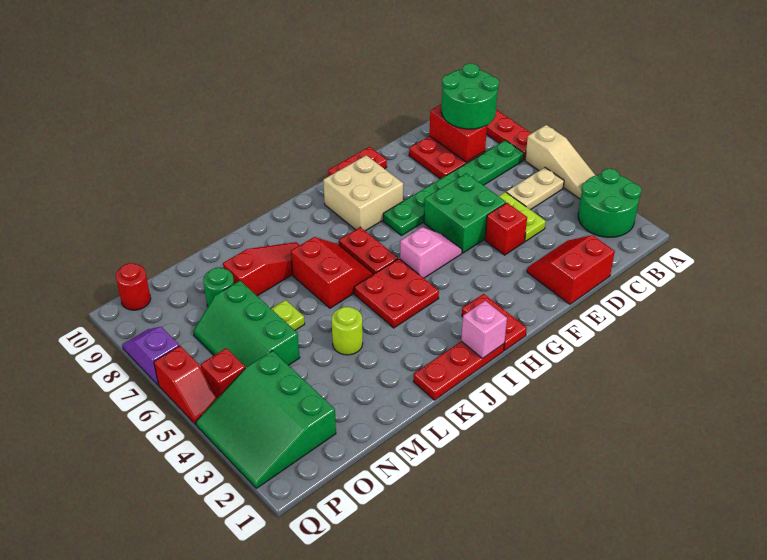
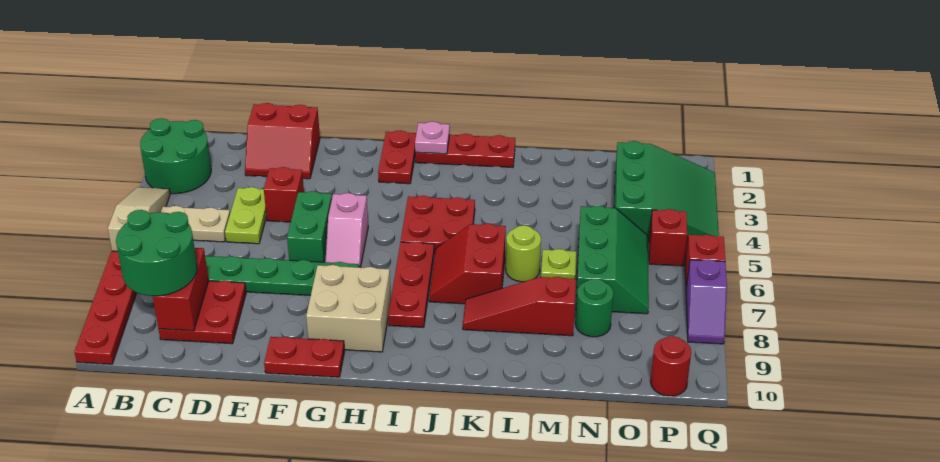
green brick E5:F6 level 1 -> green brick F5:F6 level 1
pink slope G5:H5 level 1 top H -> pink slope G5:G6 level 1 top 5
pink brick I1 level 2 -> pink plate I1 level 2
red plate I6:I7 level 1 -> red plate I6:I8 level 1
lime round brick L4 level 1 -> lime round brick L6 level 1

